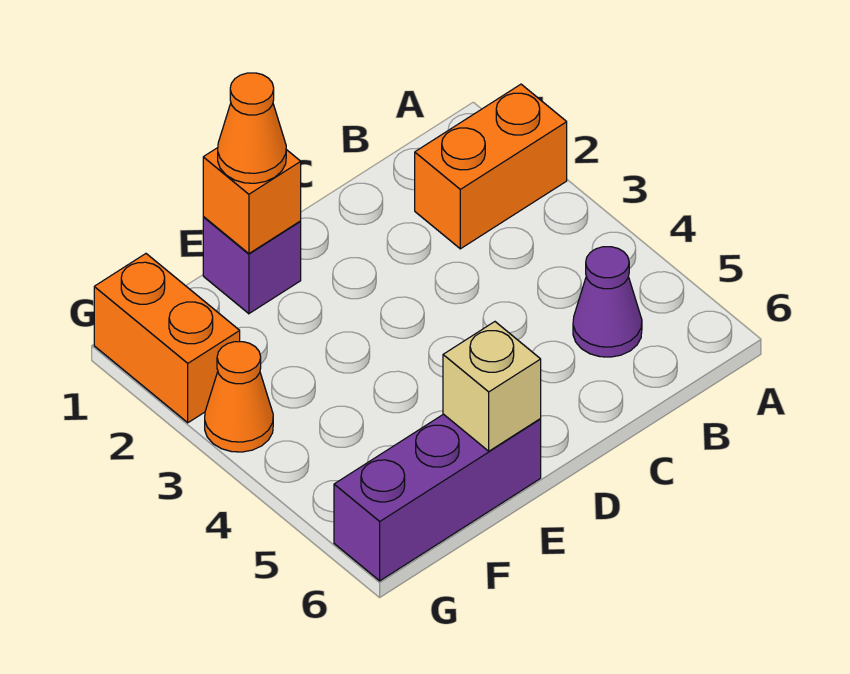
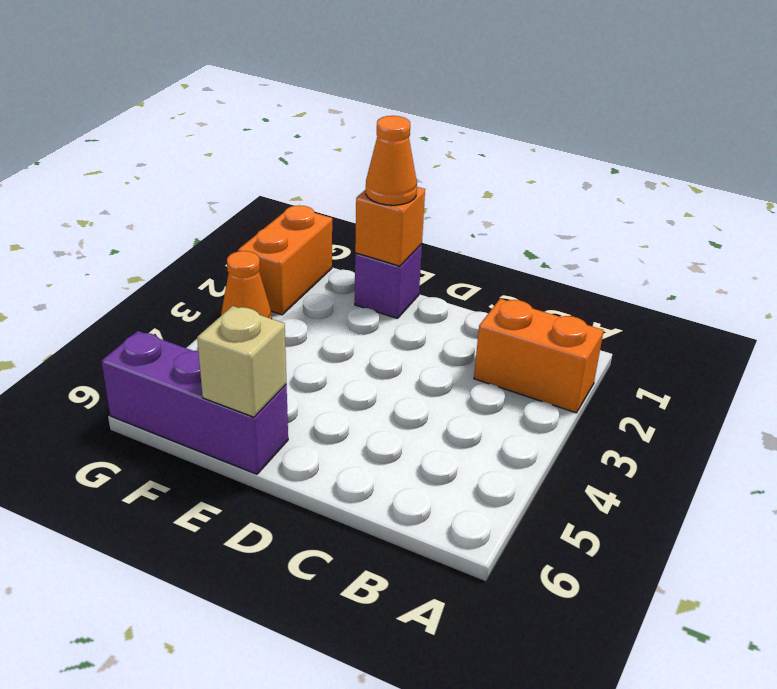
purple cone B5 level 1 -> none

